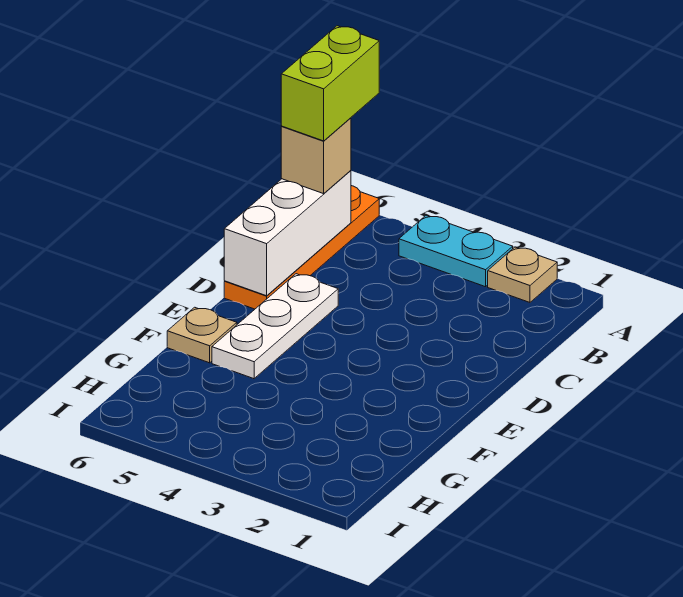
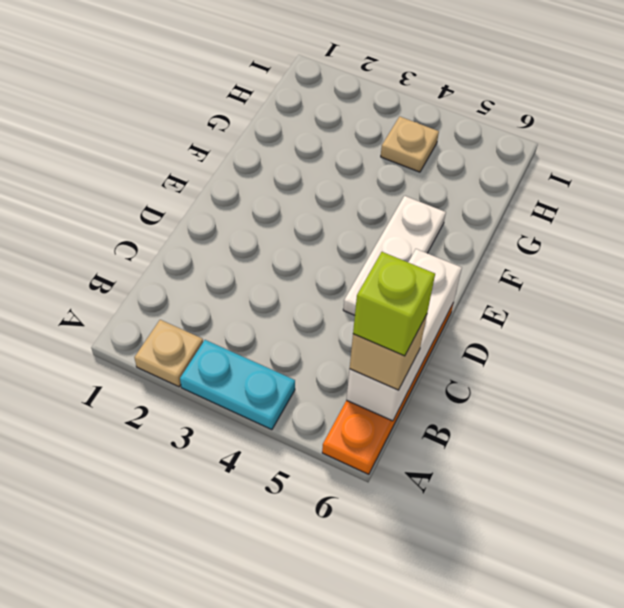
lime brick A6:B6 level 4 -> lime brick B6 level 4
tan plate F6 level 1 -> tan plate H4 level 1

